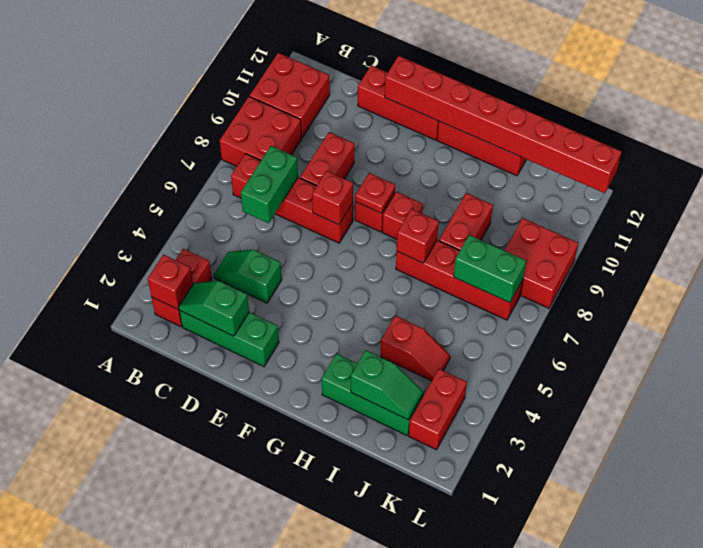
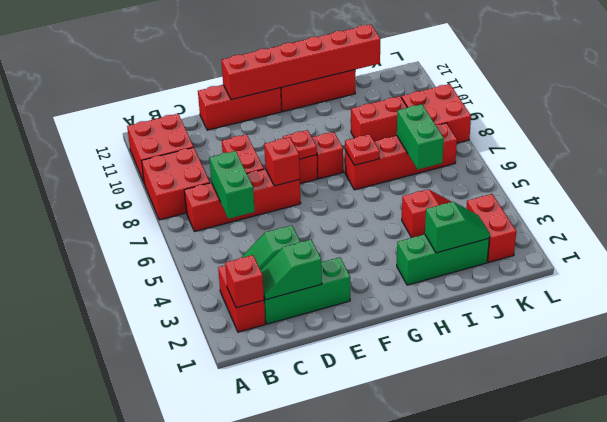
red brick E12:L12 level 2 -> red brick E12:J12 level 2
red brick H7 level 2 -> red plate H7 level 2
red brick I8:I9 level 1 -> red brick I9:J9 level 1
green brick J7:K7 level 2 -> green brick J6:J7 level 2

